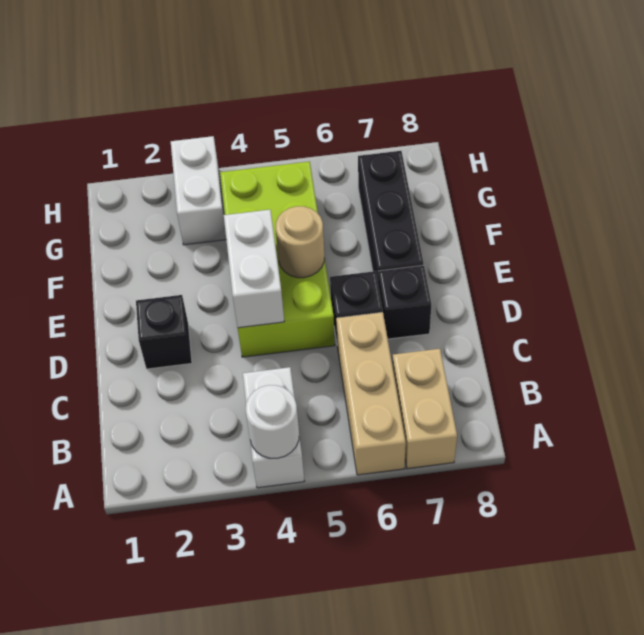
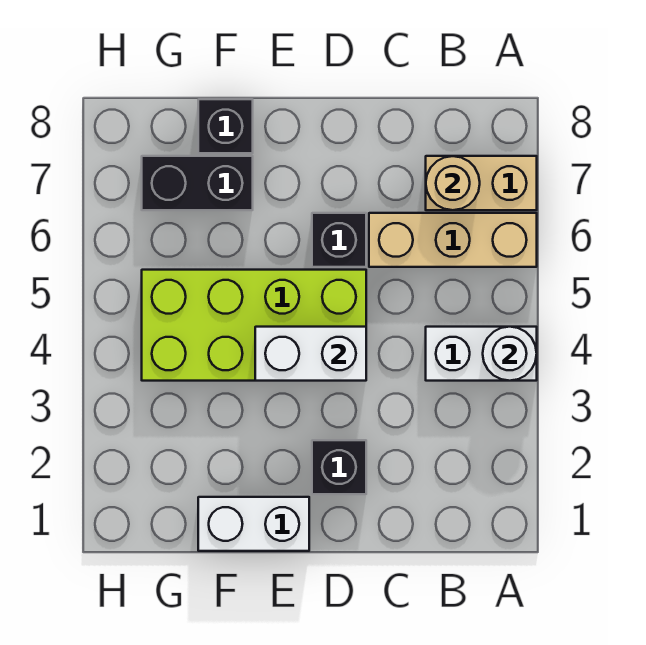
black brick D7 level 1 -> black brick F8 level 1
tan round brick E5 level 2 -> tan round brick B7 level 2
black brick E7:G7 level 1 -> black brick F7:G7 level 1
white brick G3:H3 level 1 -> white brick E1:F1 level 1

